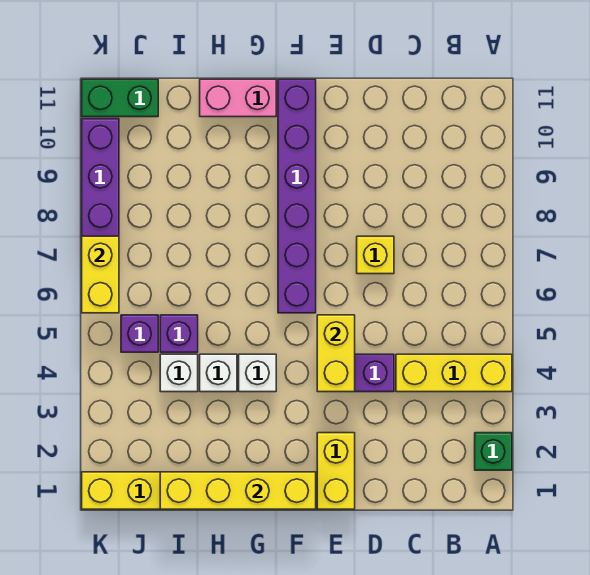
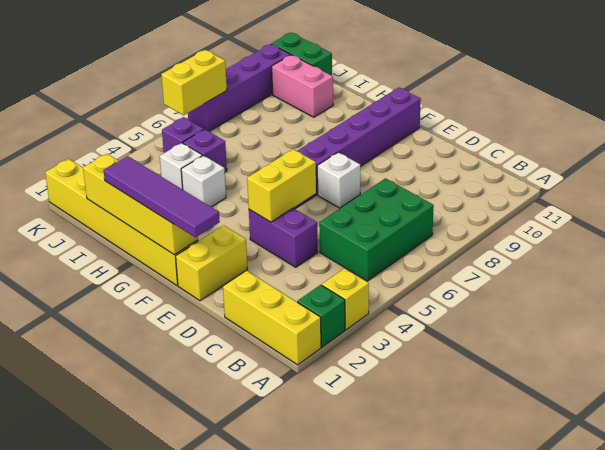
yellow brick A4:C4 level 1 -> yellow brick A1:C1 level 1
none -> green brick B5:C7 level 1
yellow brick D7 level 1 -> yellow brick A3 level 1
none -> purple tile E1:H1 level 3
white brick G4 level 1 -> white brick E7 level 1
pink brick G11:H11 level 1 -> pink brick I10:J10 level 1

